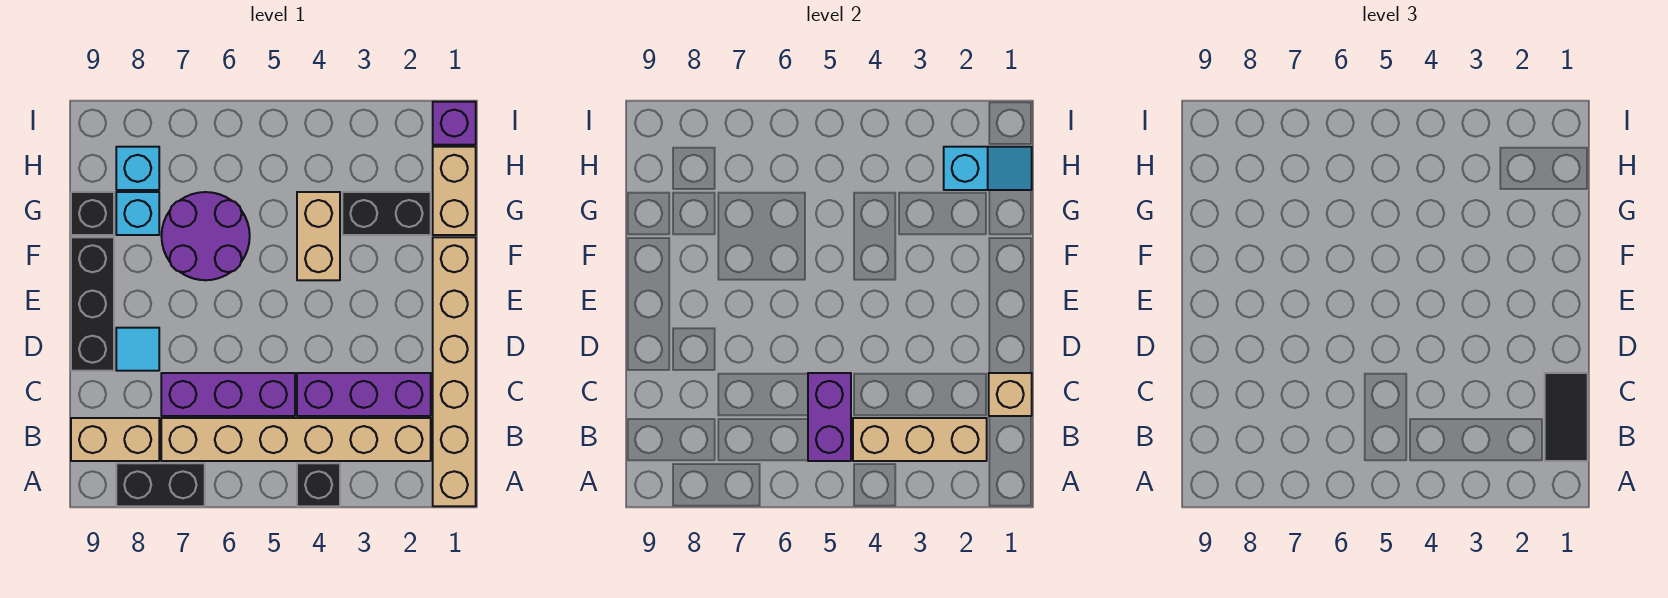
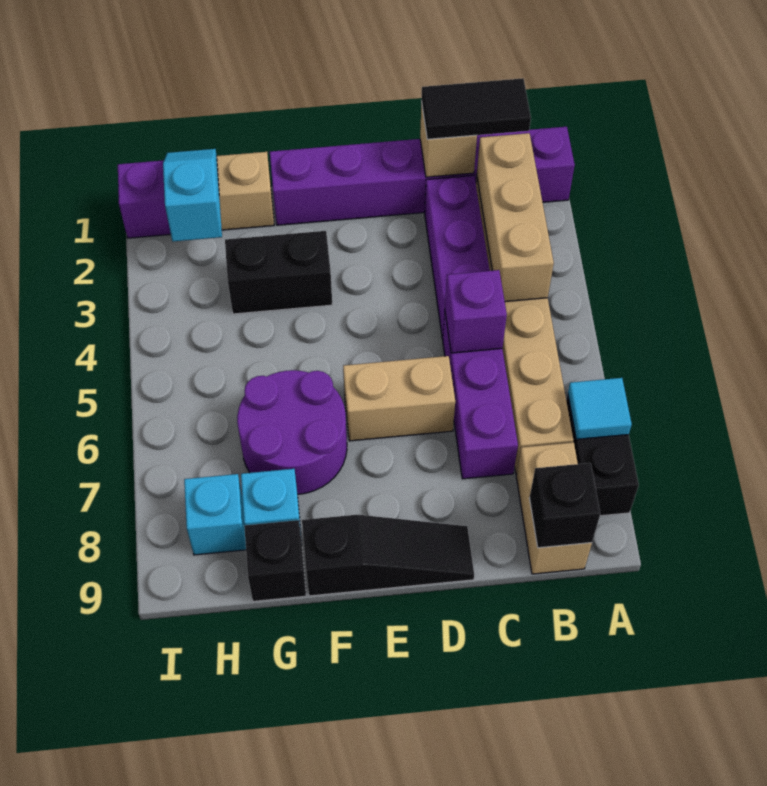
tan brick A1:F1 level 1 -> purple brick A1:F1 level 1
black brick A4 level 1 -> black brick B9 level 2
purple brick B5:C5 level 2 -> purple brick C5 level 2
cyan tile D8 level 1 -> cyan tile A7 level 2
black brick D9:F9 level 1 -> black slope D9:F9 level 1 top F
tan brick F4:G4 level 1 -> tan brick D6:E6 level 1
black brick G2:G3 level 1 -> black brick F3:G3 level 1

